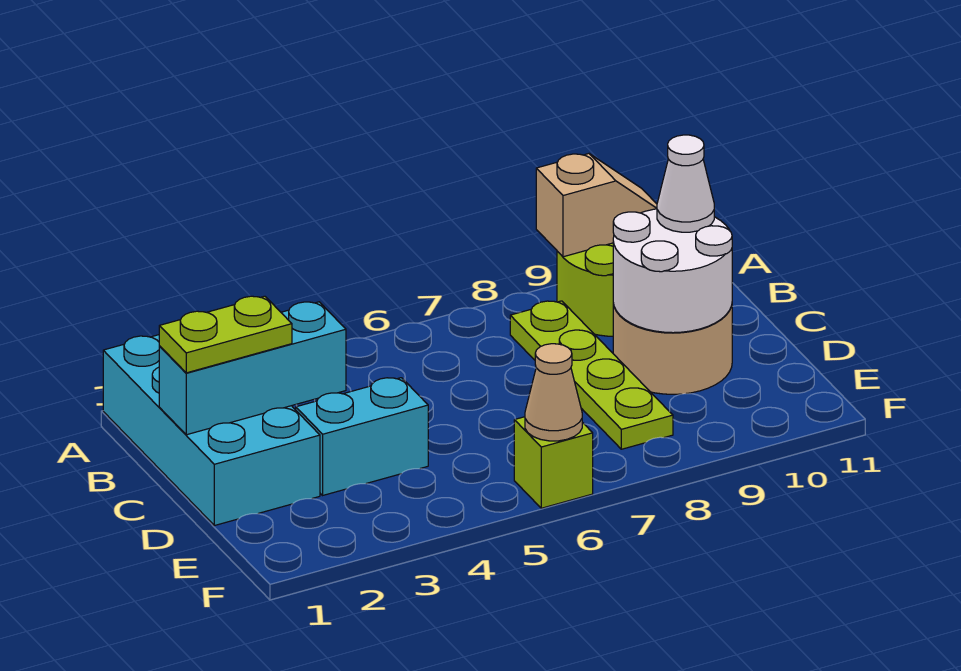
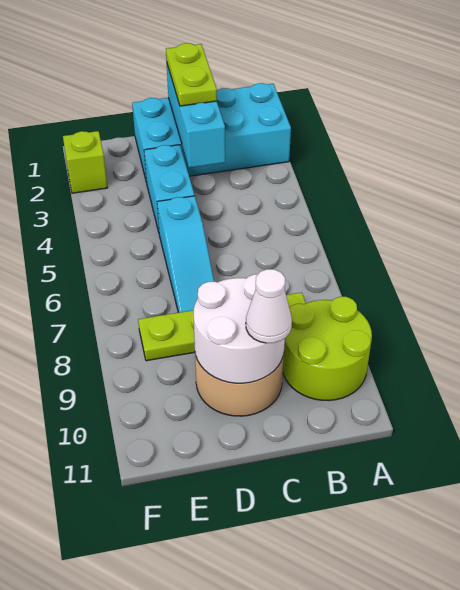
tan slope A9:A10 level 2 top 9 -> none
none -> cyan slope D5:D7 level 1 top 5
lime brick F6 level 1 -> lime brick F2 level 1
tan cone F6 level 2 -> none

